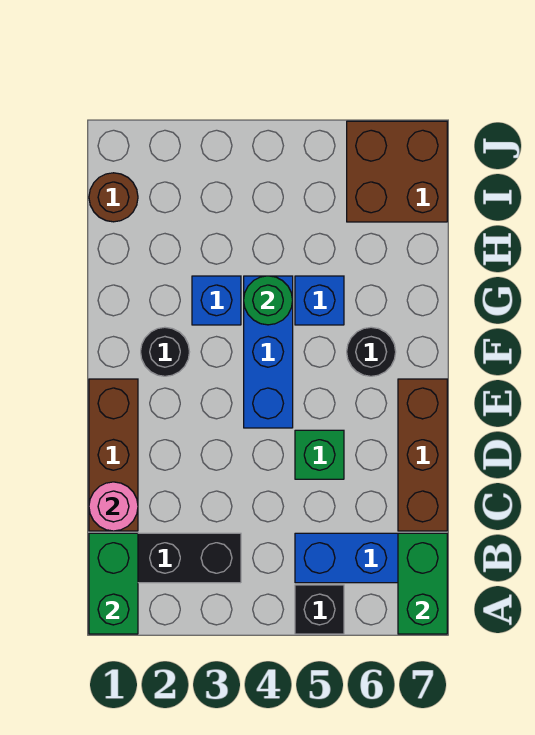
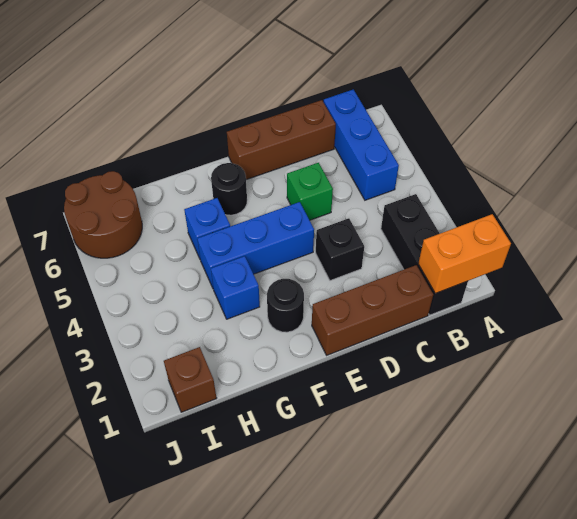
green brick A1:B1 level 2 -> orange brick A1:B1 level 2
black brick A5 level 1 -> black brick D3 level 1
green brick A7:B7 level 2 -> none
pink round brick C1 level 2 -> none
green round brick G4 level 2 -> none
brown round brick I1 level 1 -> brown brick I1 level 1
brown brick I6:J7 level 1 -> brown round brick I6:J7 level 1

